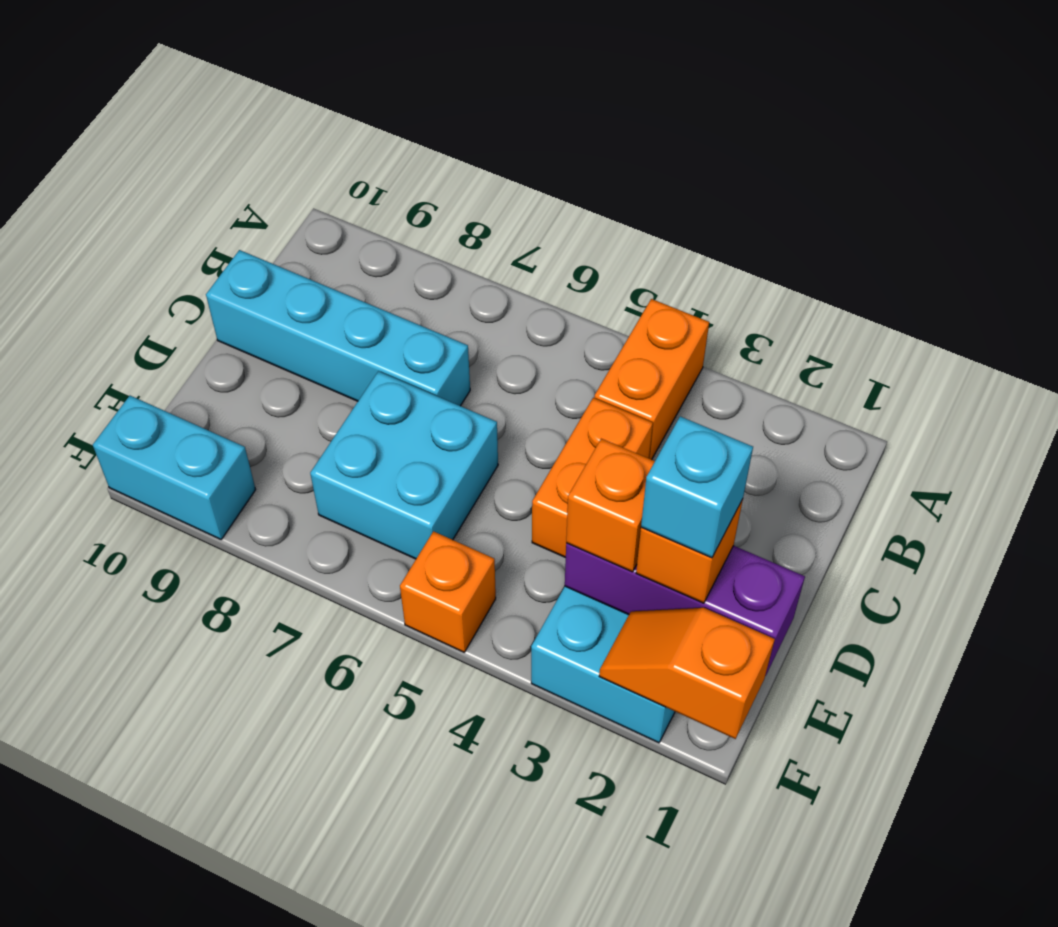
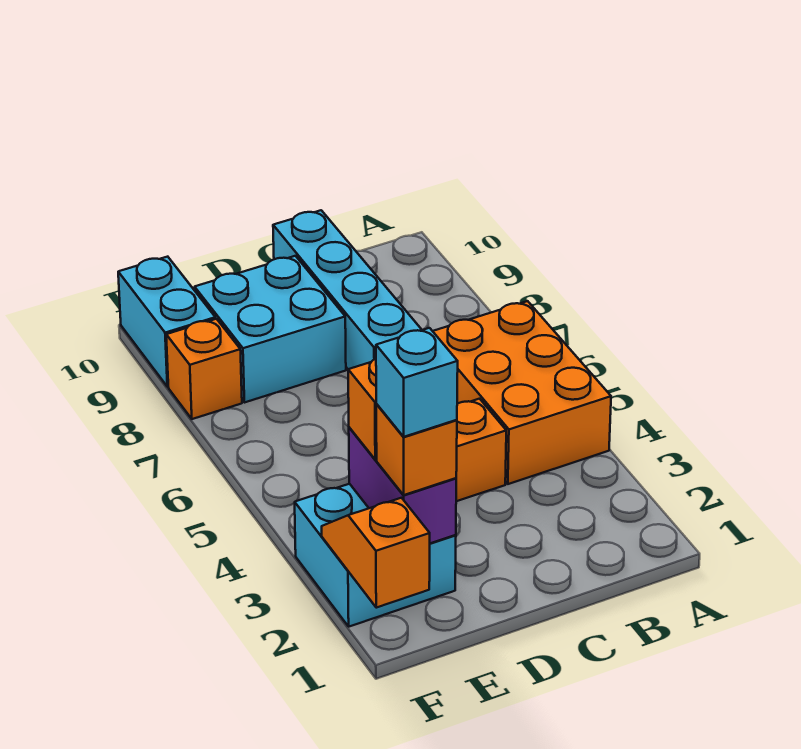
orange brick A4:B4 level 1 -> orange brick A4:B6 level 1
cyan brick D6:E7 level 1 -> cyan brick D8:E9 level 1
purple brick E1:E3 level 2 -> purple brick E2:E3 level 2
orange brick F5 level 1 -> orange brick F8 level 1

